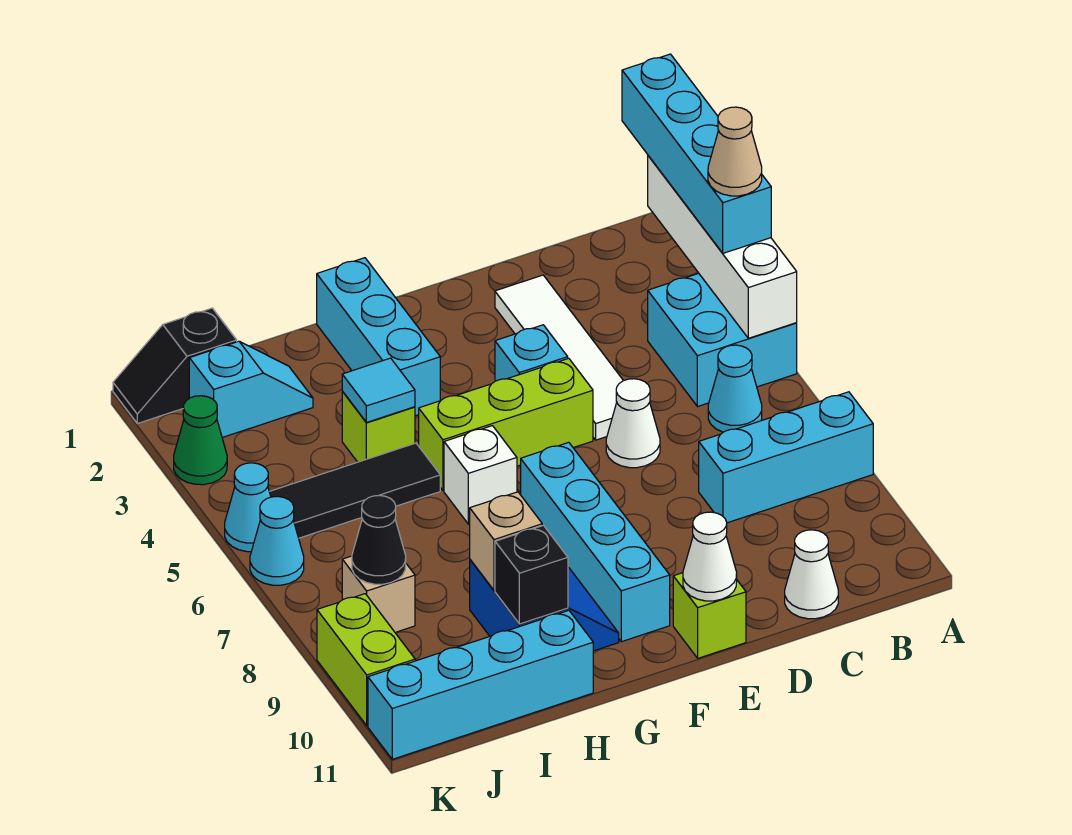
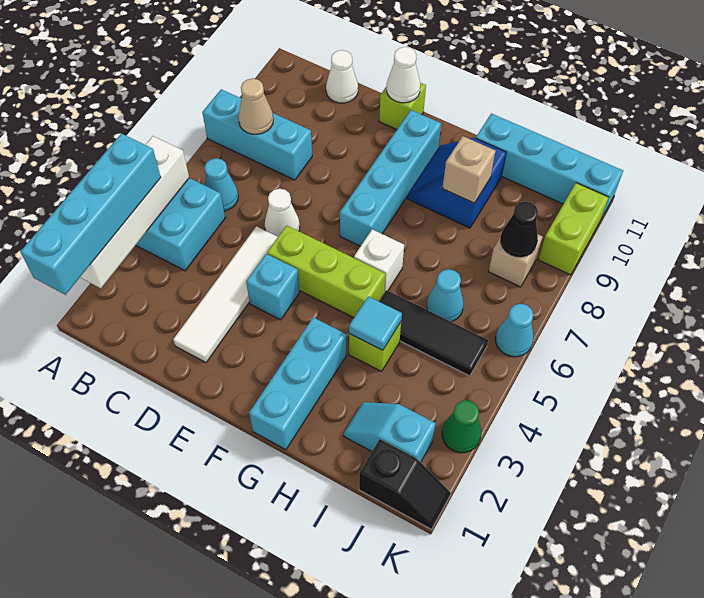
tan cone A4 level 4 -> tan cone B8 level 2
black brick H10 level 2 -> none
cyan cone K5 level 1 -> cyan cone I6 level 1

